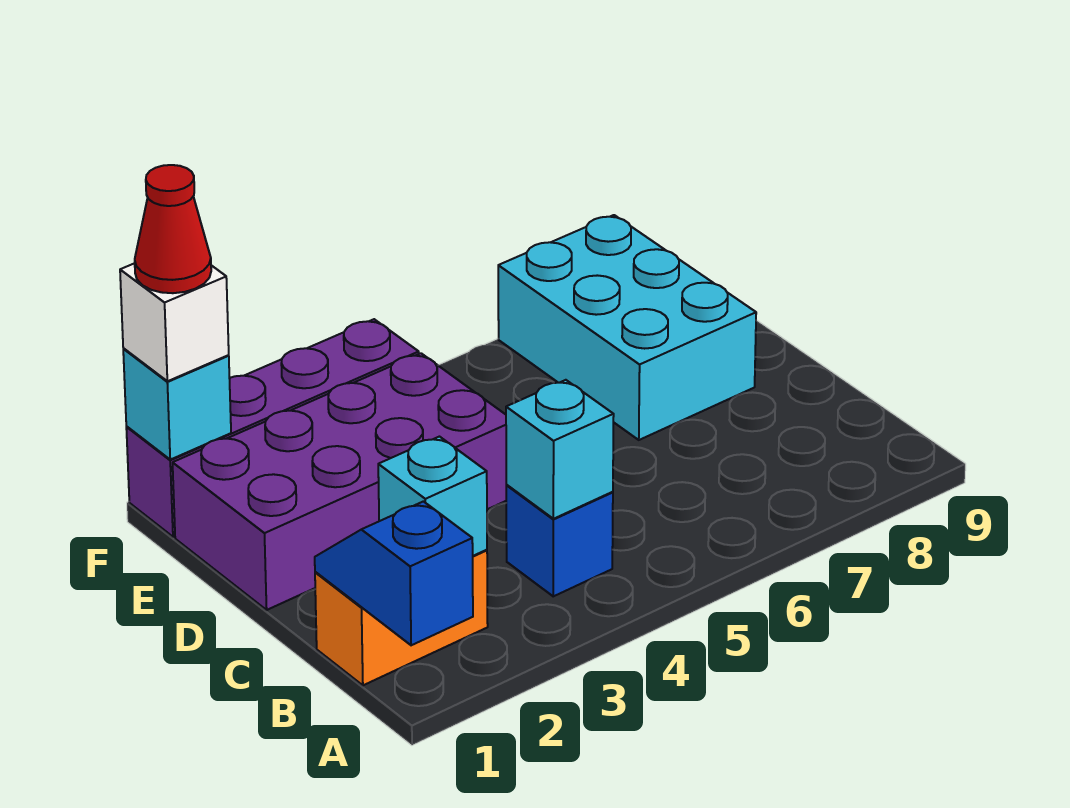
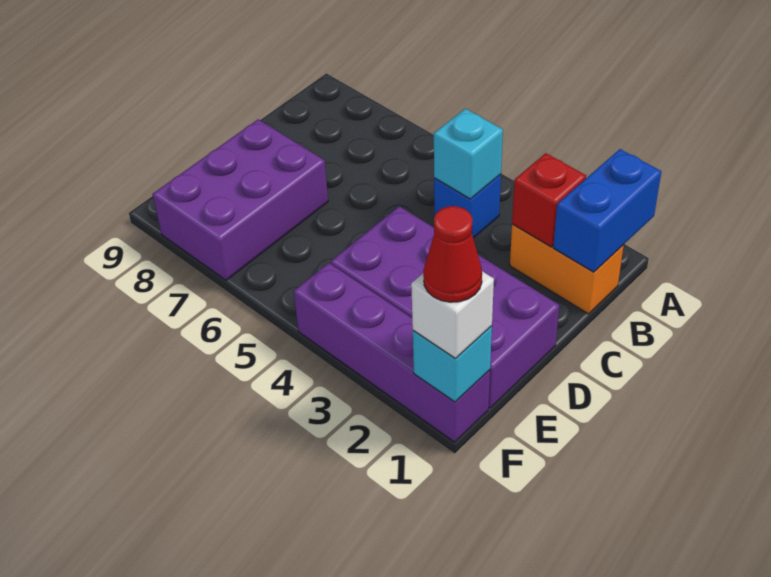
blue slope A1:B1 level 2 top A -> blue brick A1:B1 level 2
cyan brick B2 level 2 -> red brick B2 level 2
cyan brick D7:F8 level 1 -> purple brick D7:F8 level 1

